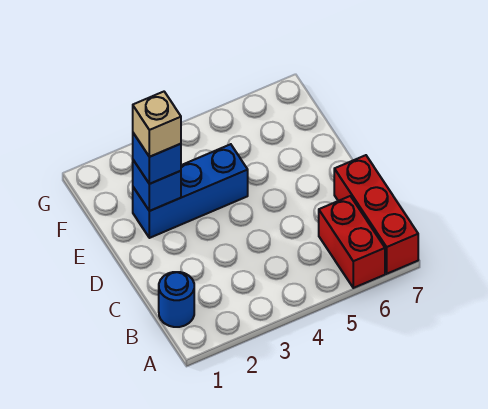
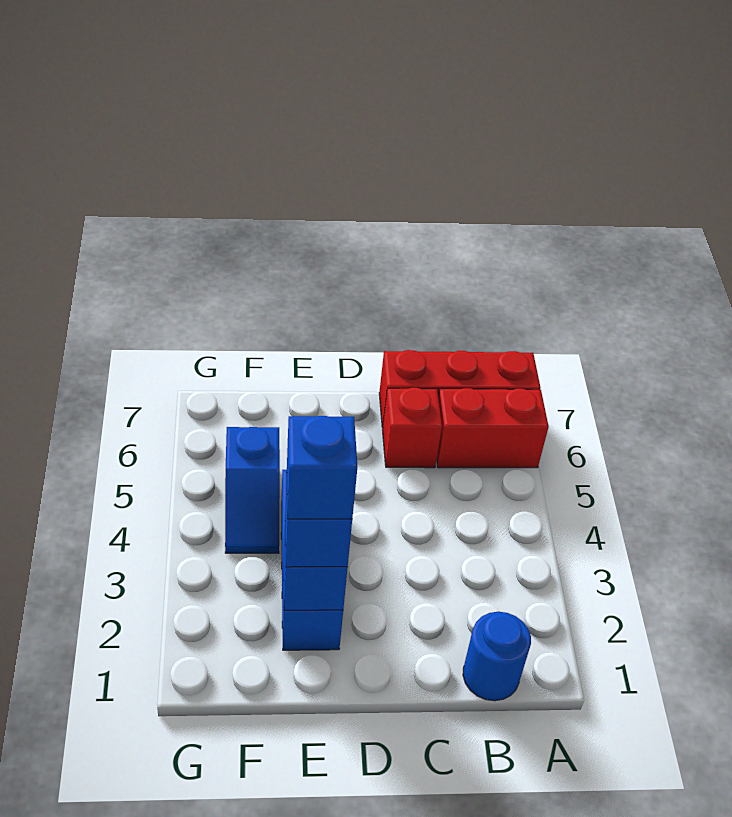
none -> red brick C6 level 1
tan brick E2 level 4 -> blue brick E2 level 4
none -> blue slope F4:F5 level 1 top 5

